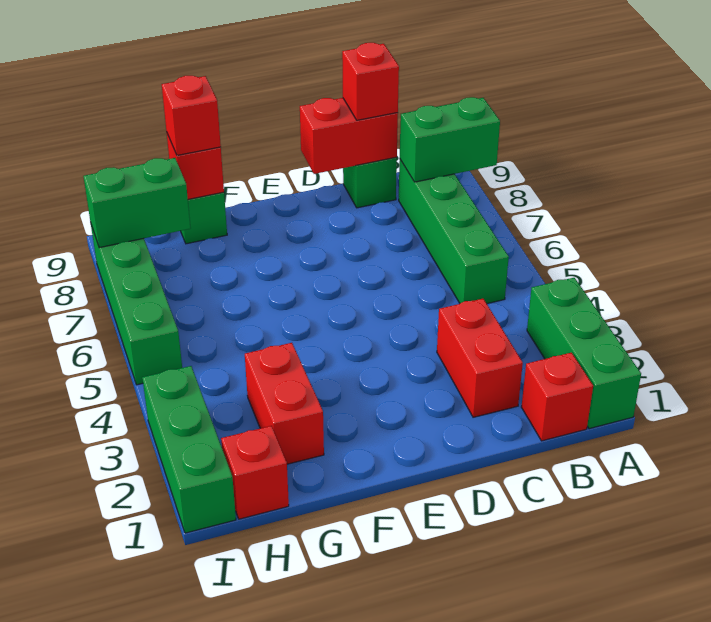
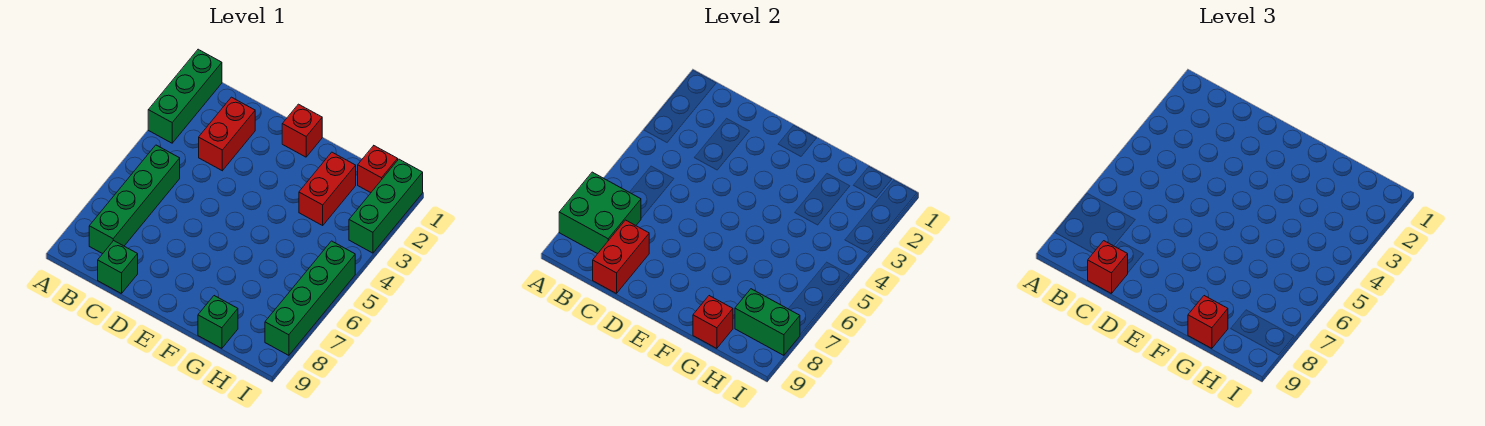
green brick A8:B8 level 2 -> green brick A7:B8 level 2
red brick B1 level 1 -> red brick E1 level 1
red brick C9:D9 level 2 -> red brick C8:C9 level 2

